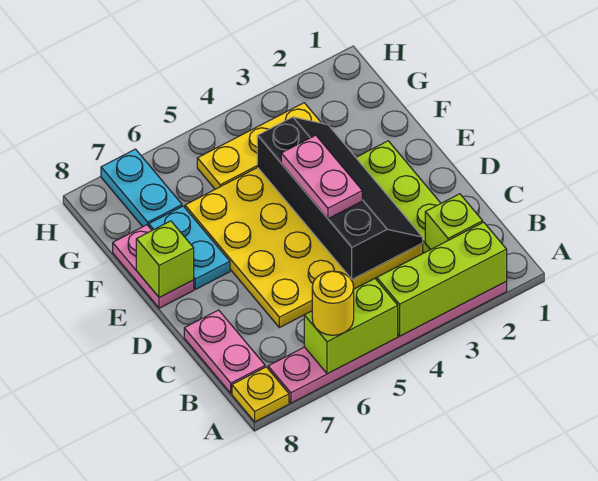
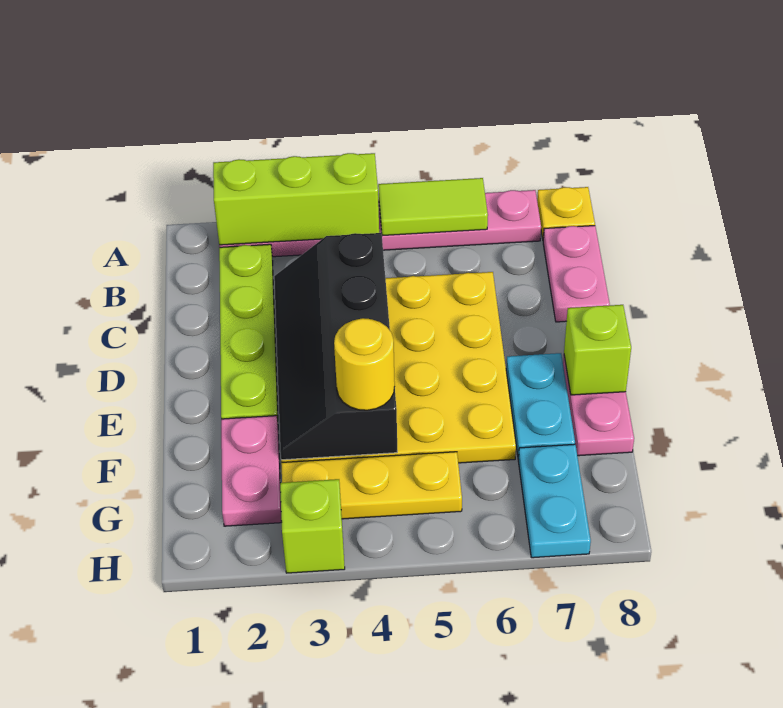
lime brick A5:A6 level 2 -> lime tile A5:A6 level 2
yellow round brick A6 level 3 -> yellow round brick F4 level 3
lime brick B2 level 2 -> lime brick H3 level 1
pink plate D4:E4 level 3 -> pink plate F2:G2 level 1

